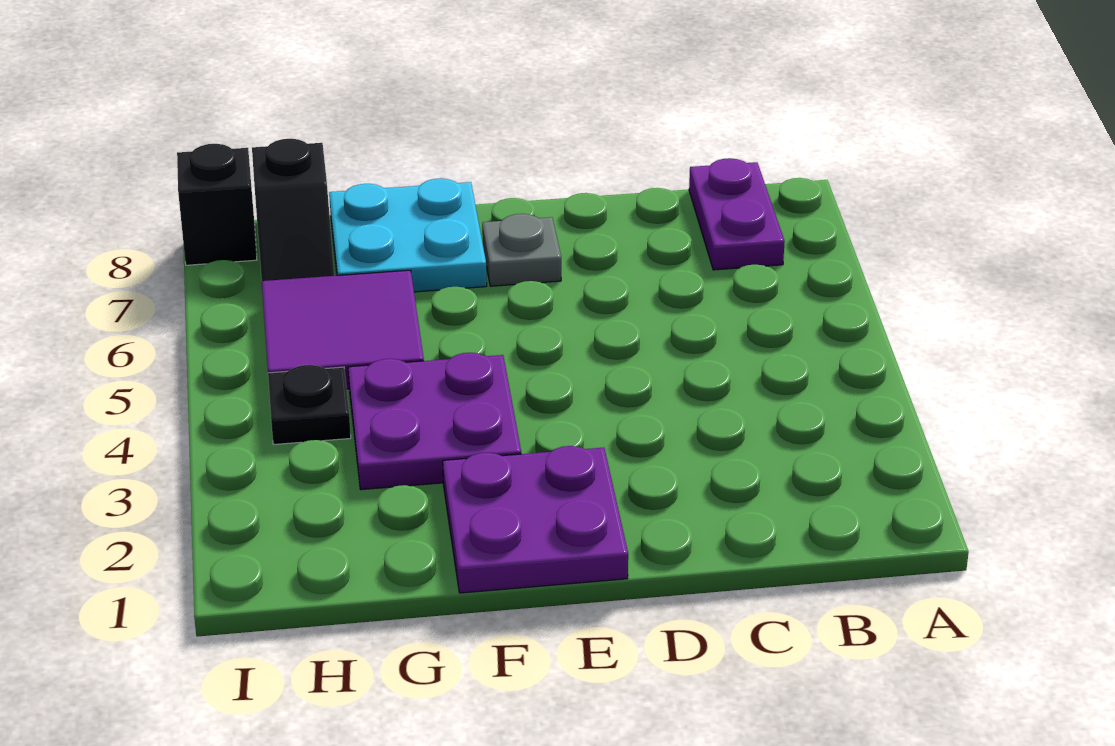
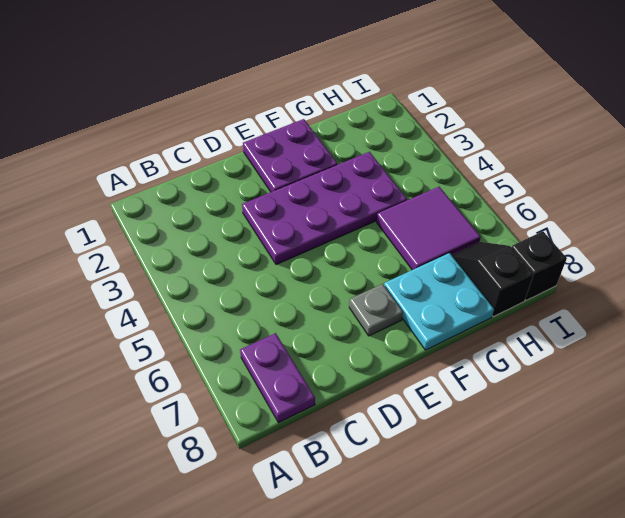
purple plate F3:G4 level 1 -> purple plate D3:G4 level 1
black plate H4 level 1 -> none

